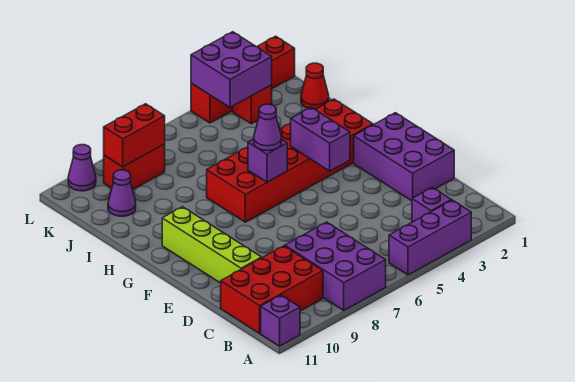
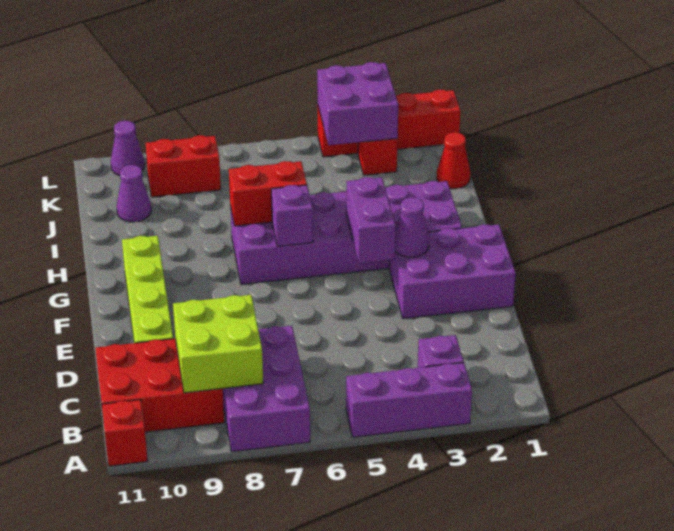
purple brick A11 level 1 -> red brick A11 level 1
none -> lime brick B8:C9 level 2
purple brick D1:F2 level 1 -> purple brick E1:F3 level 1
red brick G2:H7 level 1 -> purple brick G2:H7 level 1
purple cone G6 level 3 -> purple cone F3 level 2
red brick K8:K9 level 2 -> red brick H6:H7 level 2

